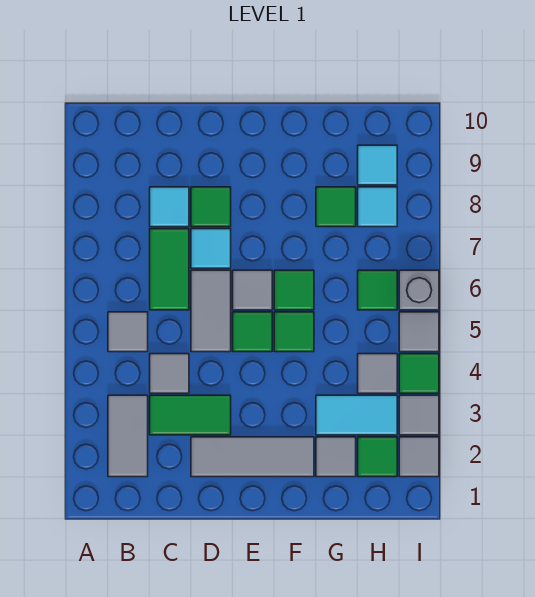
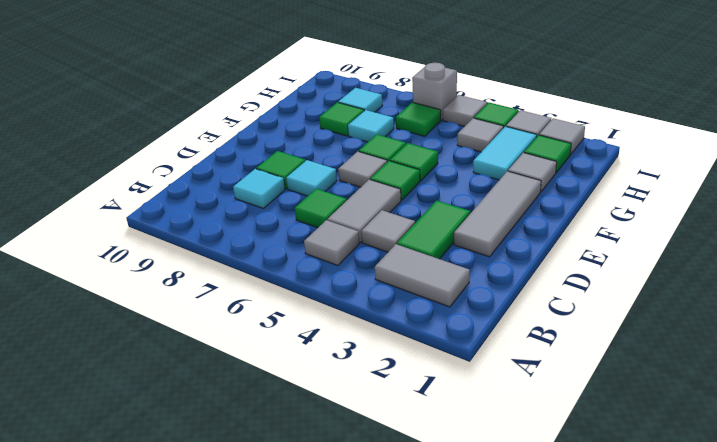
green tile C6:C7 level 1 -> green tile C6 level 1
grey tile D5:D6 level 1 -> grey tile C5:D5 level 1
cyan tile H9 level 1 -> cyan tile G7 level 1

